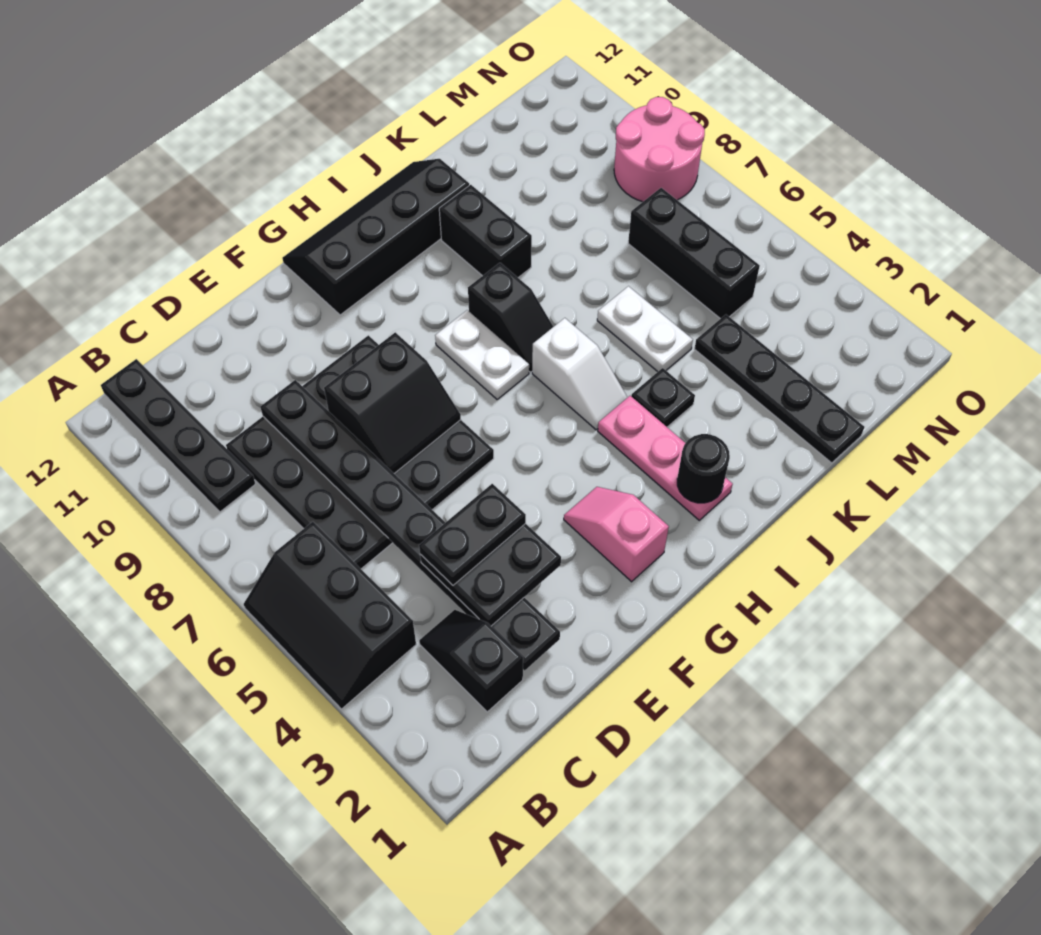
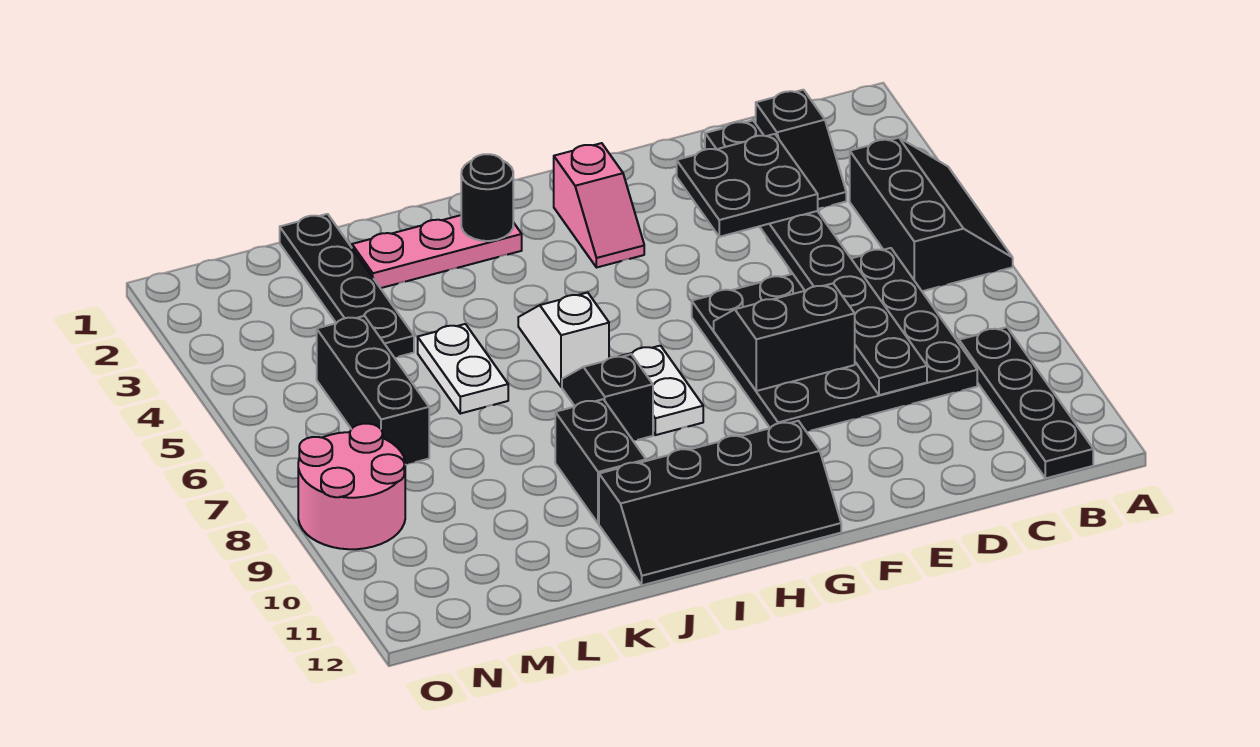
black plate D4:E4 level 4 -> none
pink plate I2:I4 level 1 -> pink plate I2:K2 level 1
black plate J4 level 1 -> none

